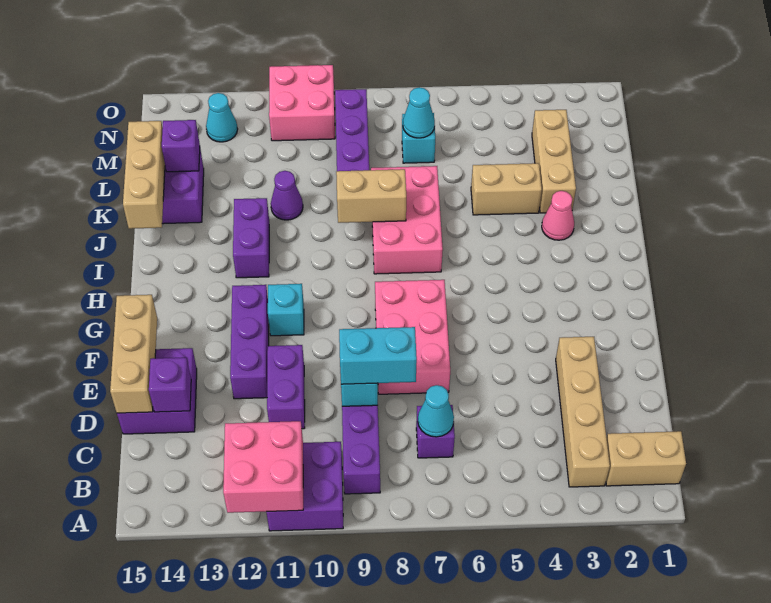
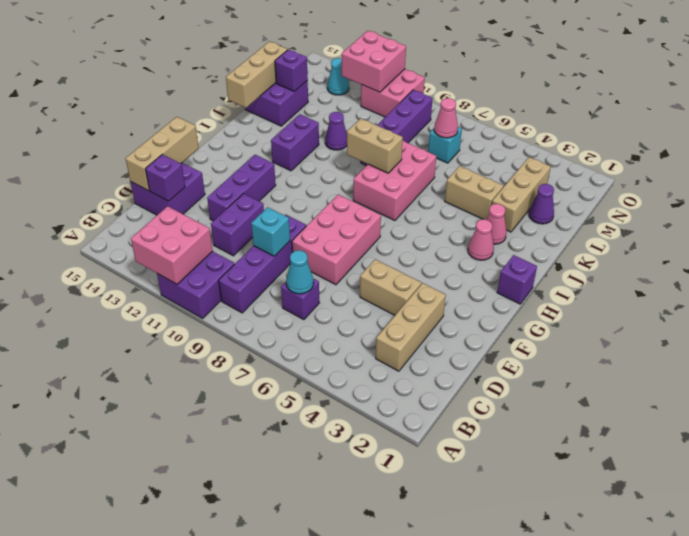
tan brick B1:B2 level 1 -> tan brick E4:E5 level 1
tan brick B3:E3 level 1 -> tan brick C3:E3 level 1
cyan brick D8:D9 level 3 -> none
cyan brick G11 level 1 -> none
none -> purple brick H1 level 1
none -> pink cone I3 level 1
none -> purple cone L2 level 1
cyan cone M7 level 2 -> pink cone M7 level 2
none -> pink brick N11:O12 level 2

